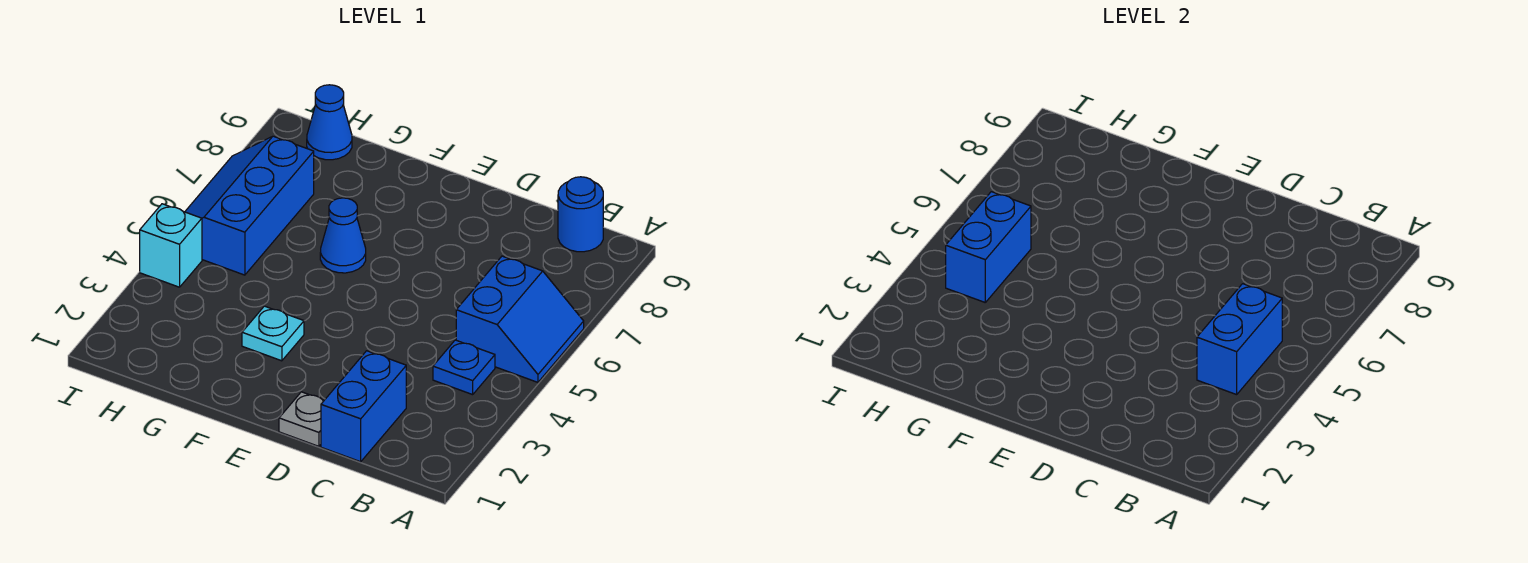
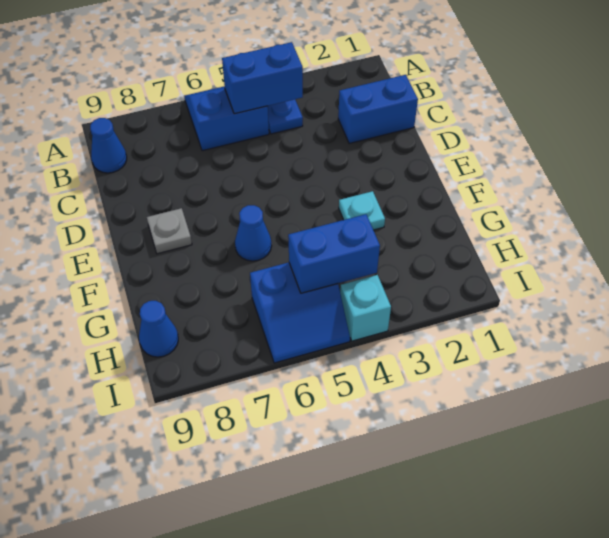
blue round brick B9 level 1 -> blue cone B9 level 1
grey plate D1 level 1 -> grey plate E8 level 1
blue slope H5:I7 level 1 top H -> blue slope H5:I6 level 1 top H

